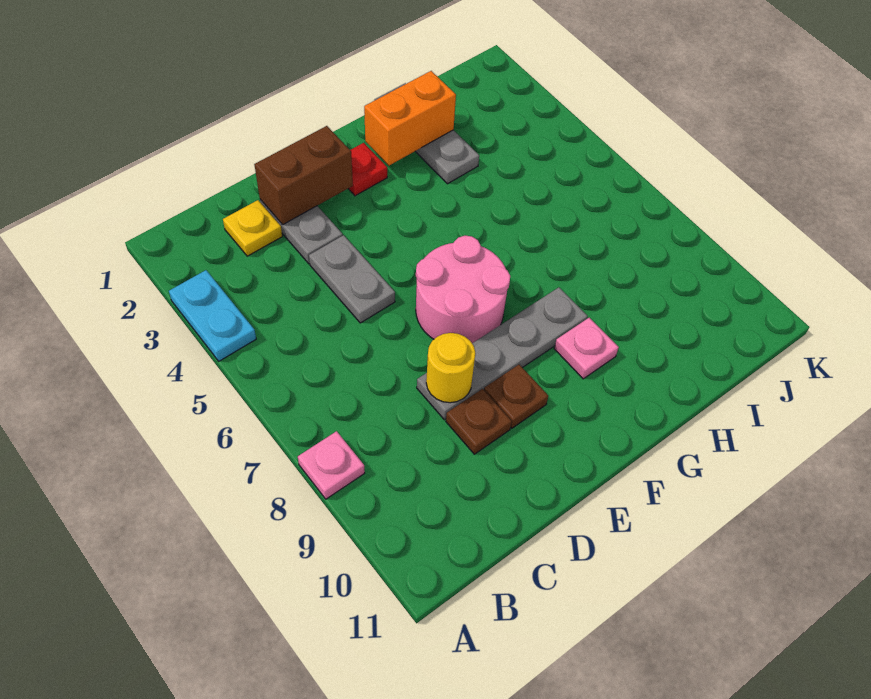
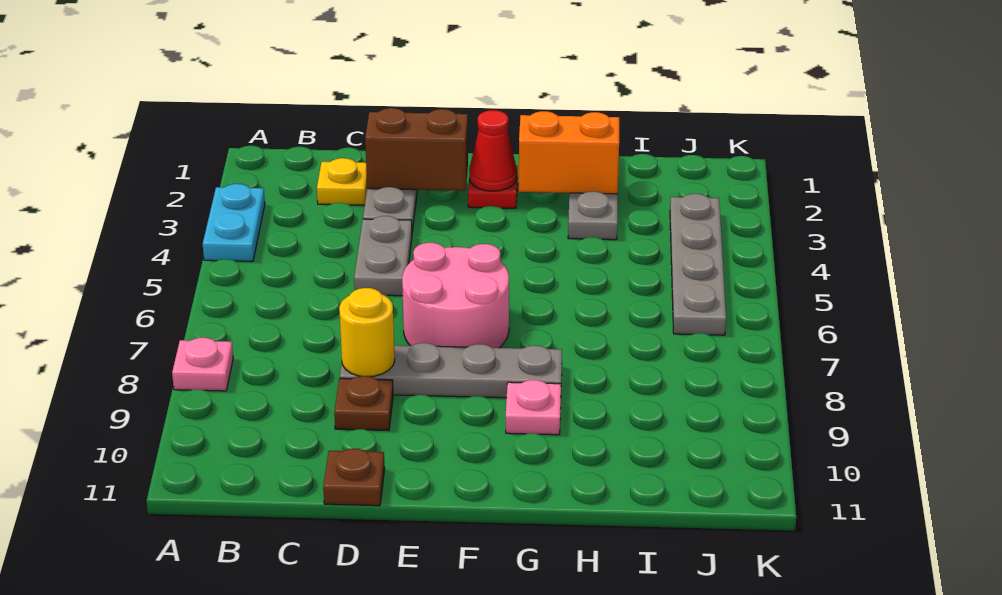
brown plate E9 level 1 -> brown plate D11 level 1
none -> red cone F2 level 2
none -> grey plate J3:J6 level 1

